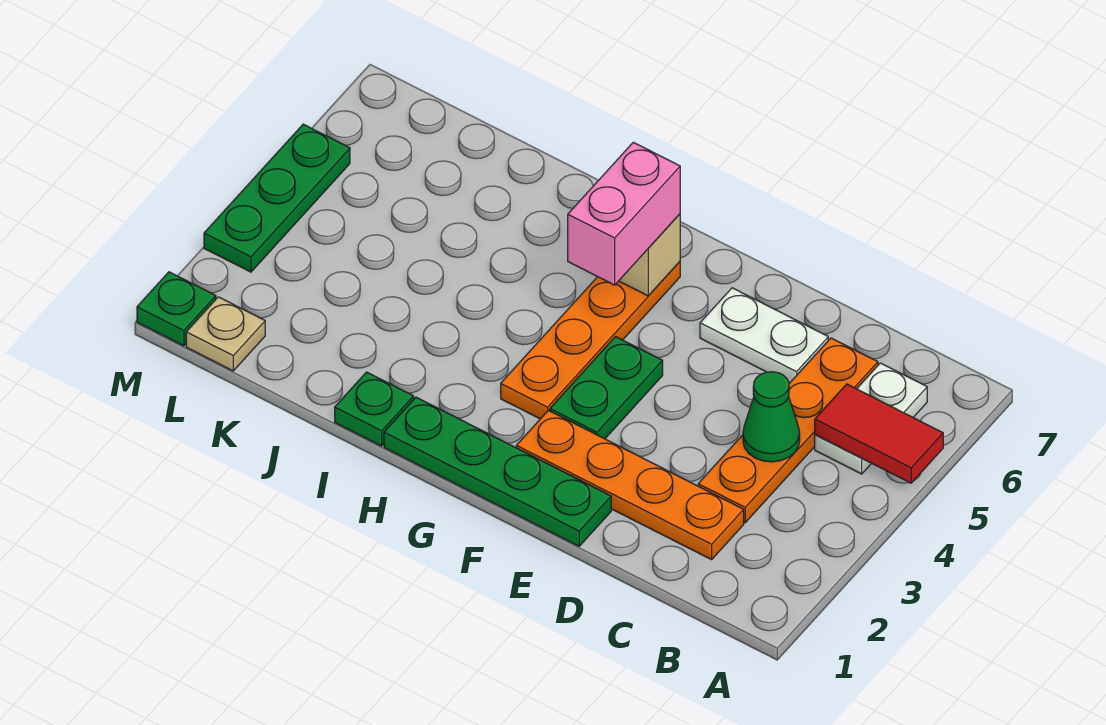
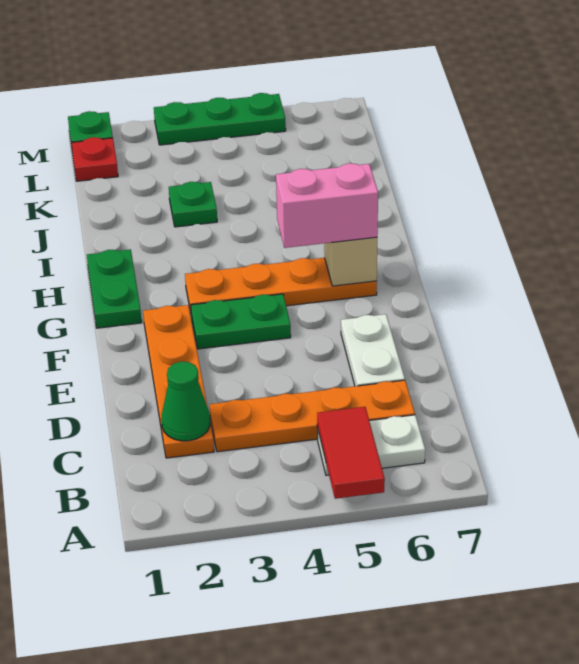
green cone C4 level 2 -> green cone C2 level 2
green plate E1:H1 level 1 -> green plate G1:H1 level 1
green plate I1 level 1 -> green plate J3 level 1
tan plate L1 level 1 -> red plate L1 level 1

